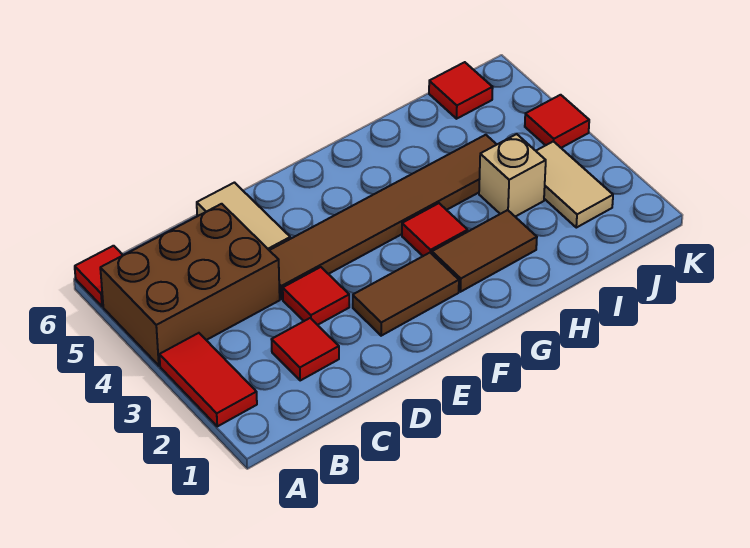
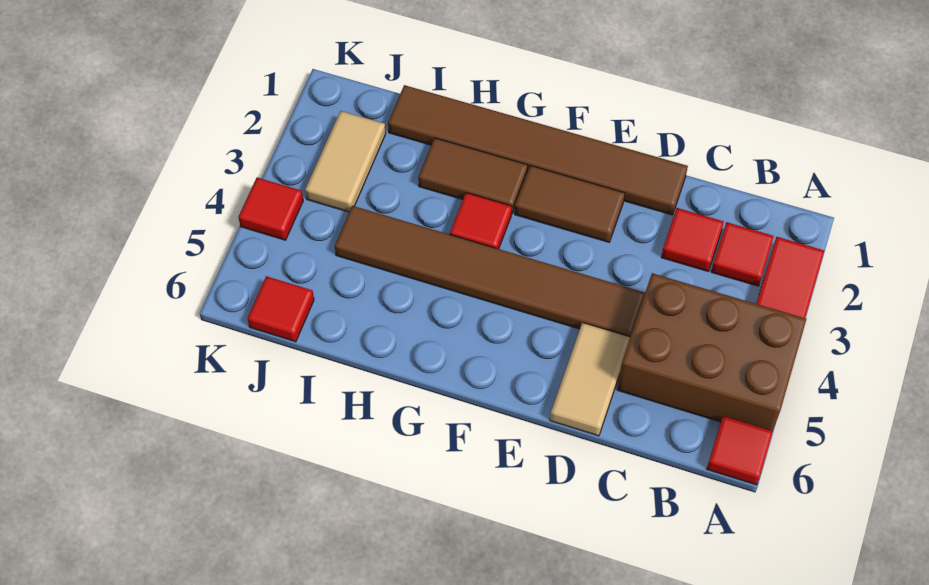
none -> brown tile D1:I1 level 1
red tile D3 level 1 -> red tile B2 level 1
tan brick I3 level 1 -> none

